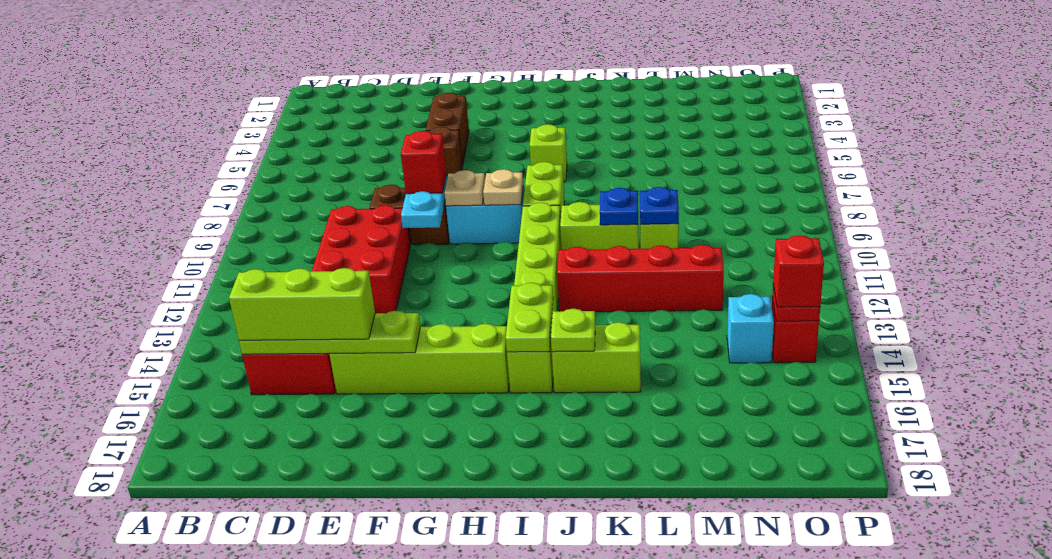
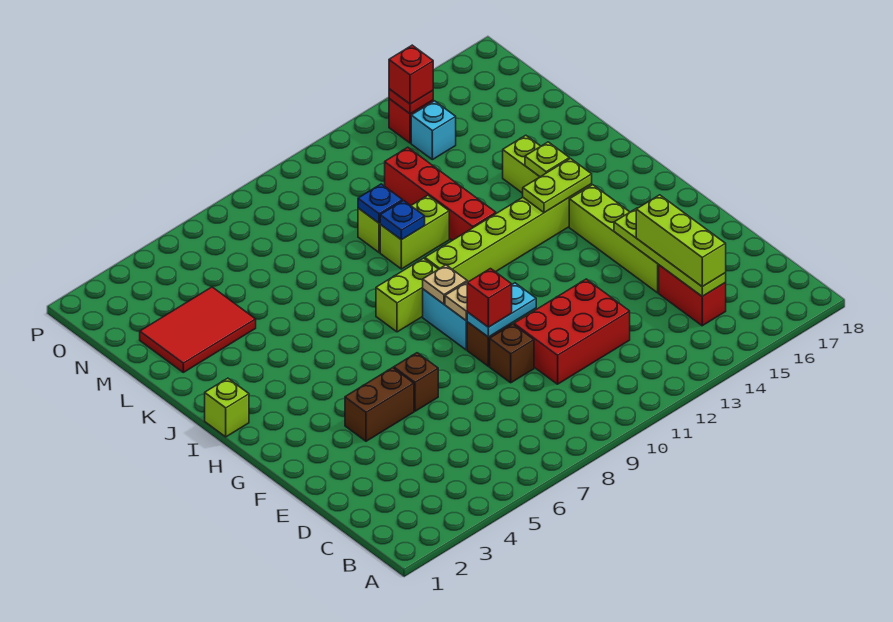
lime brick I6 level 1 -> lime brick I1 level 1
lime brick J10:K10 level 1 -> lime brick K10:K11 level 1
none -> red tile L2:M4 level 1

